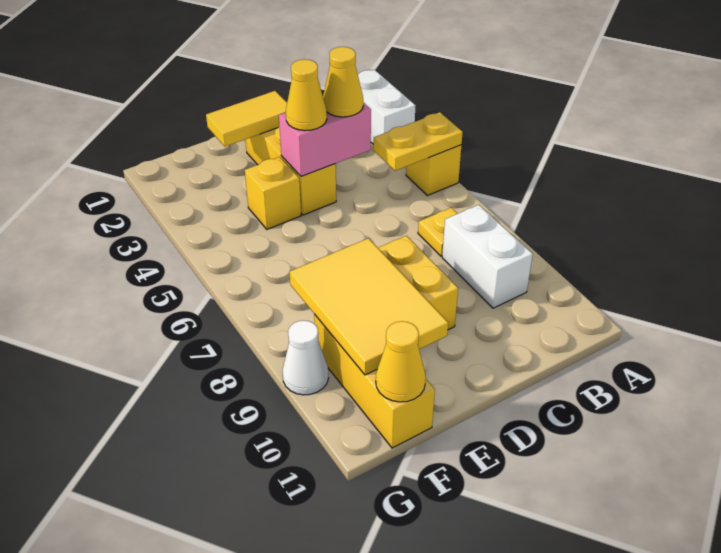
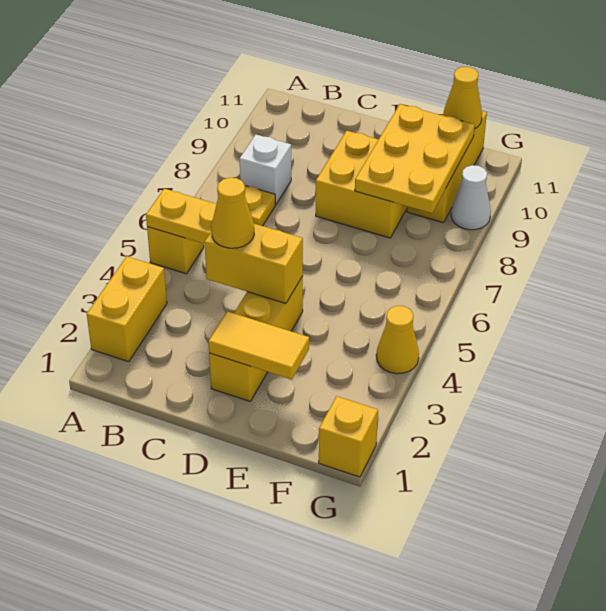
white brick A2:A3 level 1 -> yellow brick A2:A3 level 1
white brick B8:B9 level 1 -> white brick B8 level 1
pink brick C4:D4 level 2 -> yellow brick C4:D4 level 2
yellow cone D4 level 3 -> yellow cone G4 level 1
yellow brick E4 level 1 -> yellow brick G1 level 1
yellow tile E8:F10 level 2 -> yellow plate E8:F10 level 2

